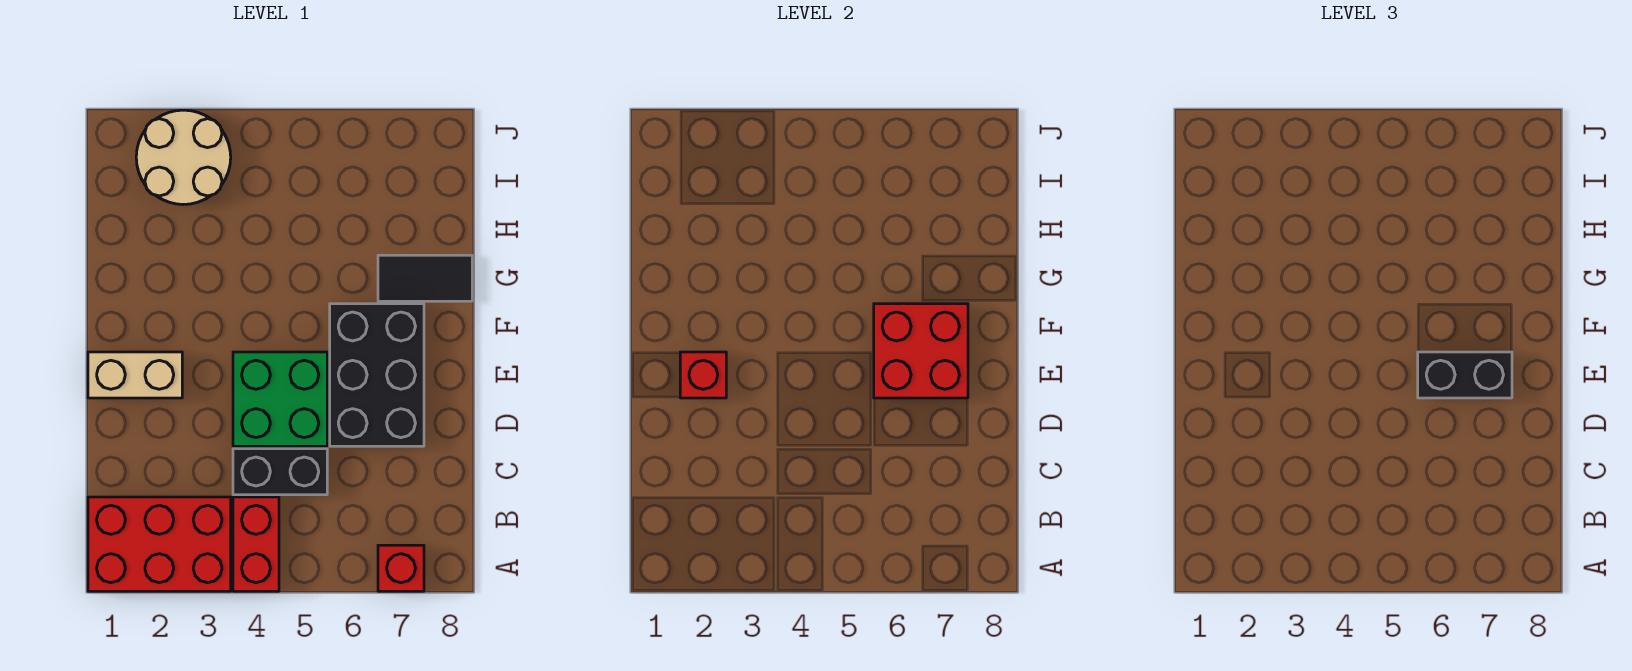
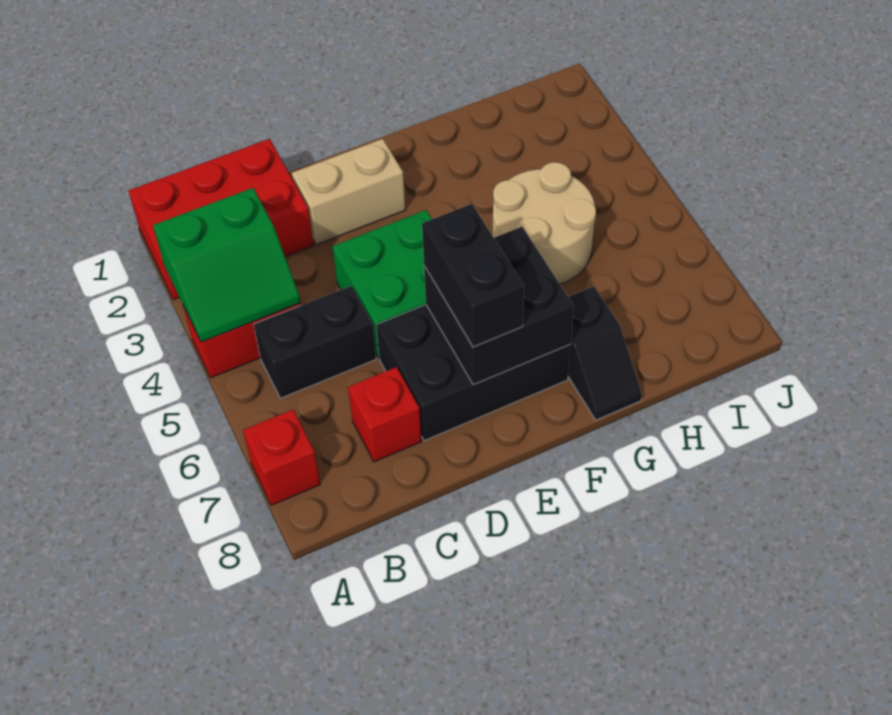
red brick A1:B3 level 1 -> red brick A1:C2 level 1
none -> green slope A3:B4 level 2 top 3
black brick C4:C5 level 1 -> black brick B5:C5 level 1
tan brick E1:E2 level 1 -> tan brick D2:E2 level 1
red brick E2 level 2 -> red brick C7 level 1
red brick E6:F7 level 2 -> black brick E6:F7 level 2
black tile G7:G8 level 1 -> black slope G7:G8 level 1 top 7
tan round brick I2:J3 level 1 -> tan round brick G4:H5 level 1

